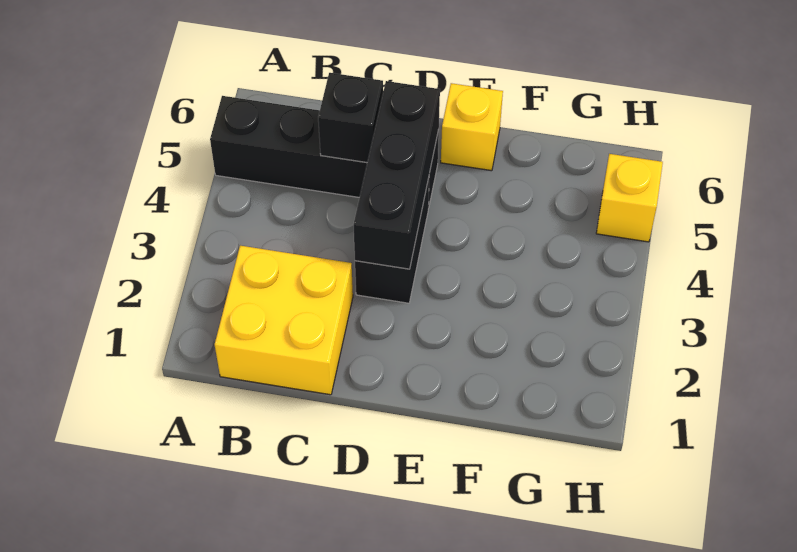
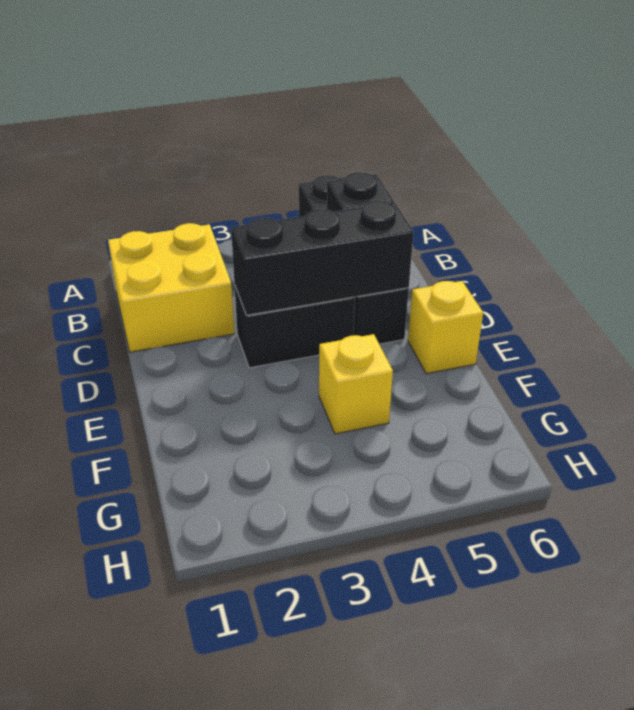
yellow brick H5 level 1 -> yellow brick F4 level 1

